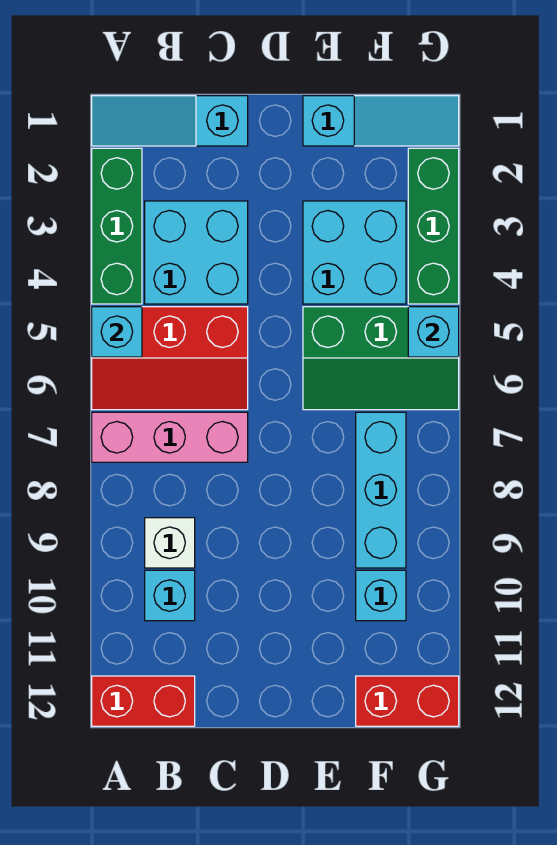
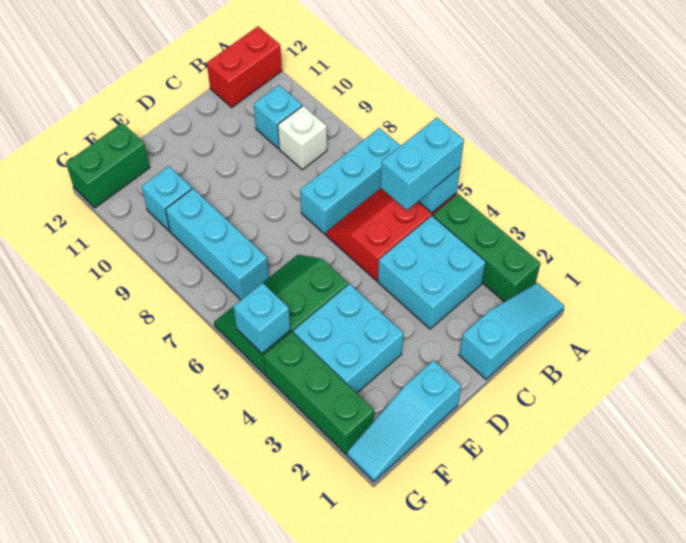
none -> cyan brick A5:B5 level 3
pink brick A7:C7 level 1 -> cyan brick A7:C7 level 1
red brick F12:G12 level 1 -> green brick F12:G12 level 1

